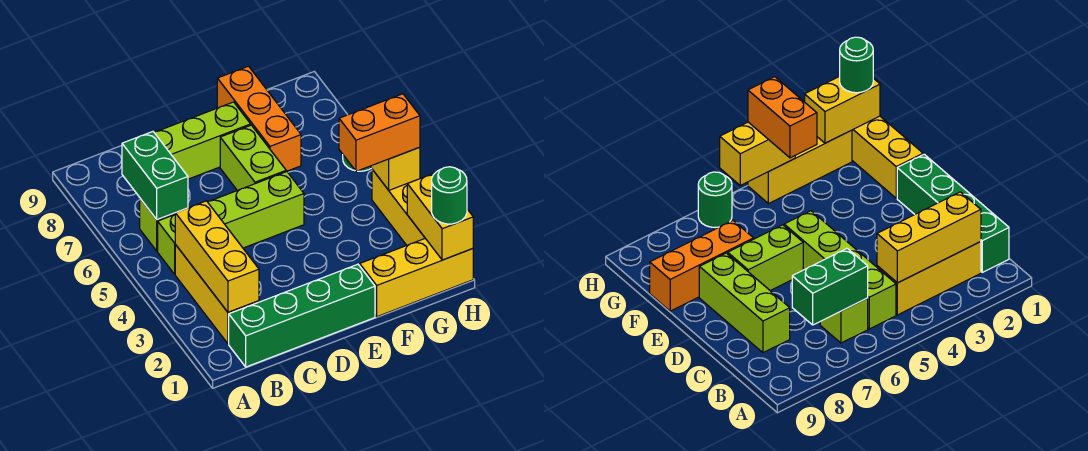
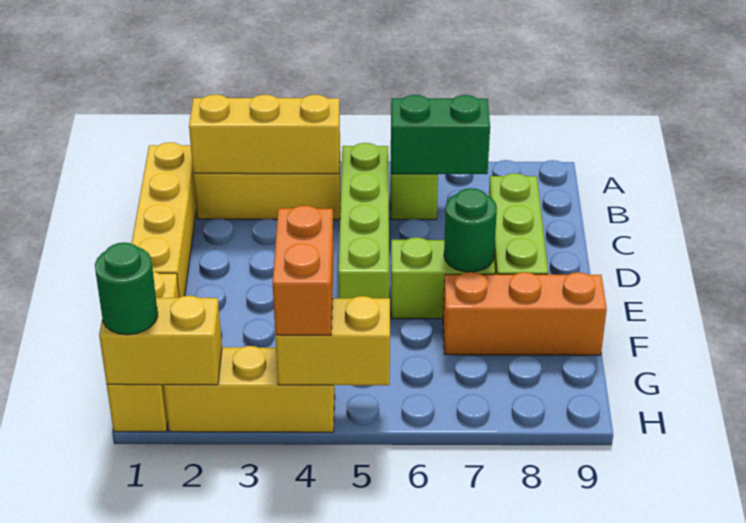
green brick B1:E1 level 1 -> yellow brick B1:E1 level 1
green round brick H6 level 1 -> green round brick E7 level 2

